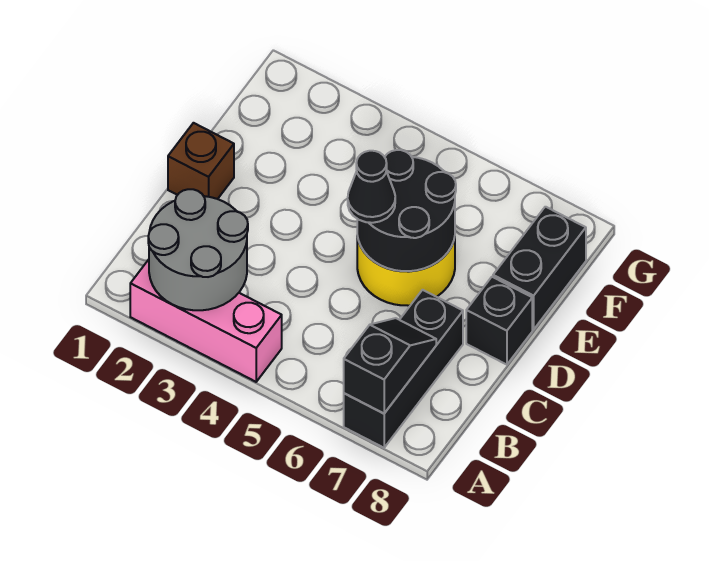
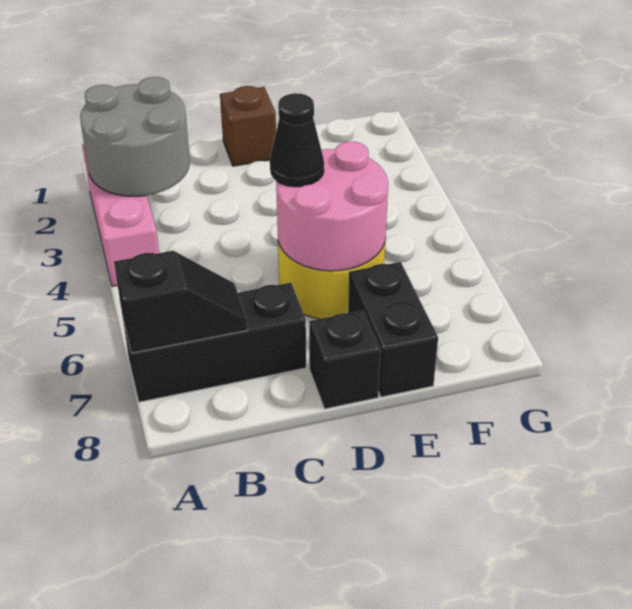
black round brick D5:E6 level 2 -> pink round brick D5:E6 level 2
black brick E8:F8 level 1 -> black brick E7:E8 level 1

